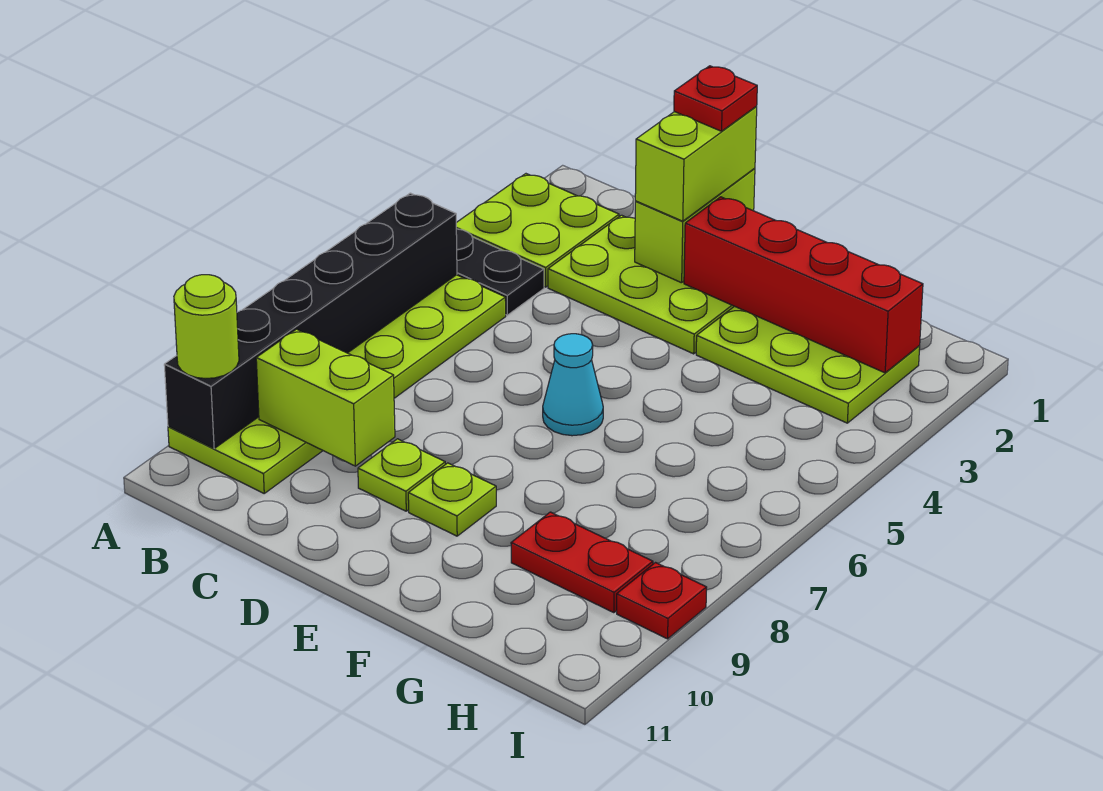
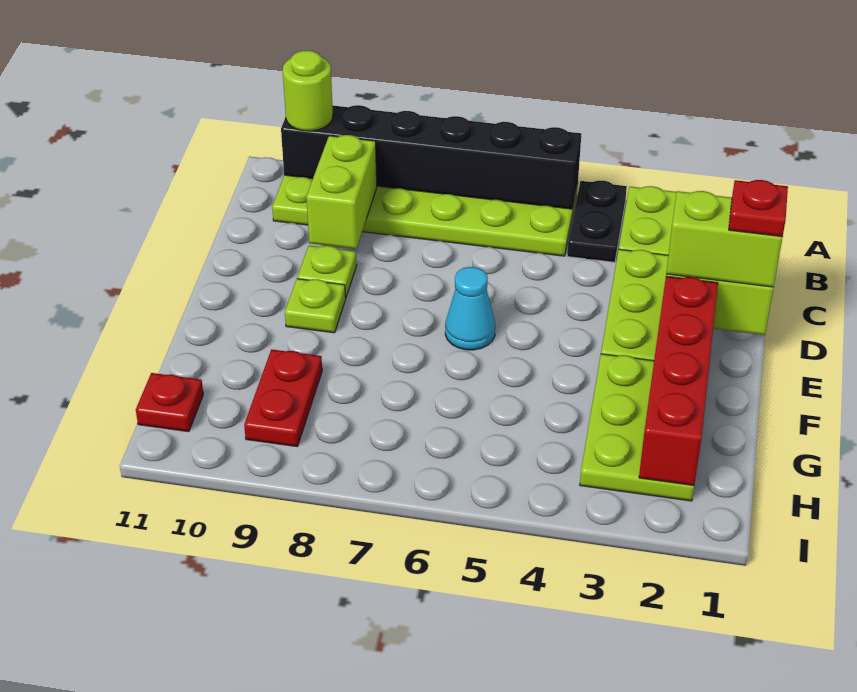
red plate I9 level 1 -> red plate H11 level 1

